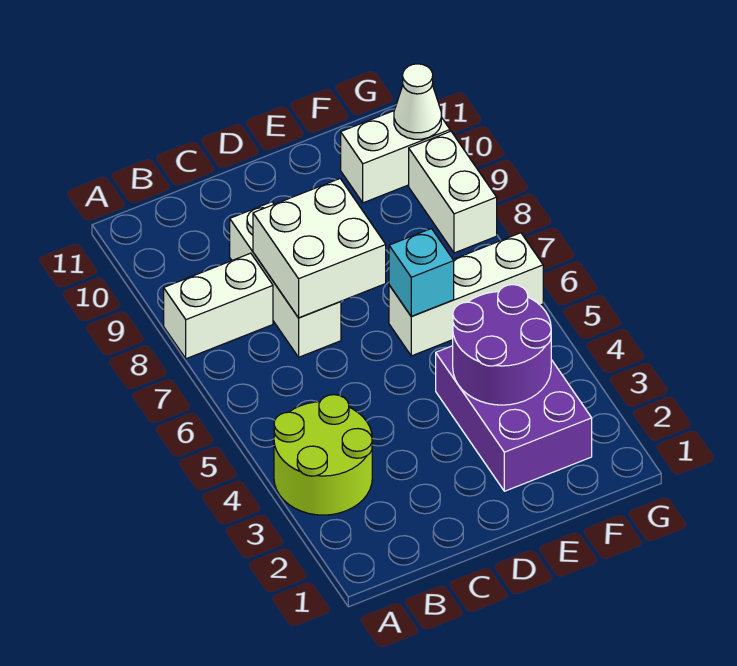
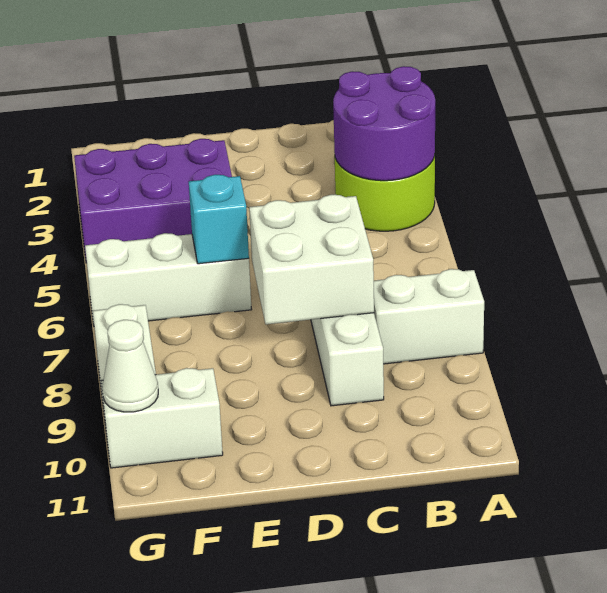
purple brick E2:F4 level 1 -> purple brick E3:G4 level 1
purple round brick E3:F4 level 2 -> purple round brick A3:B4 level 2

